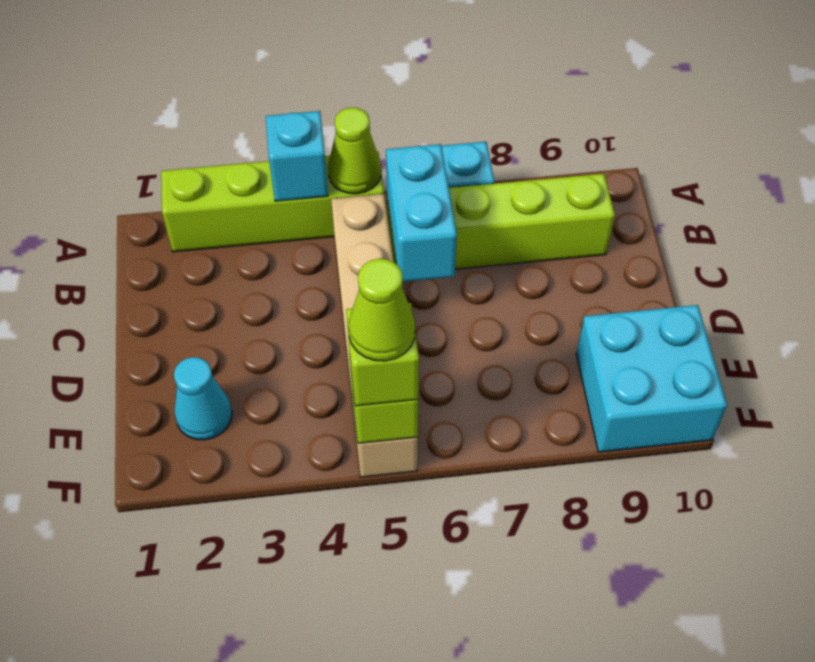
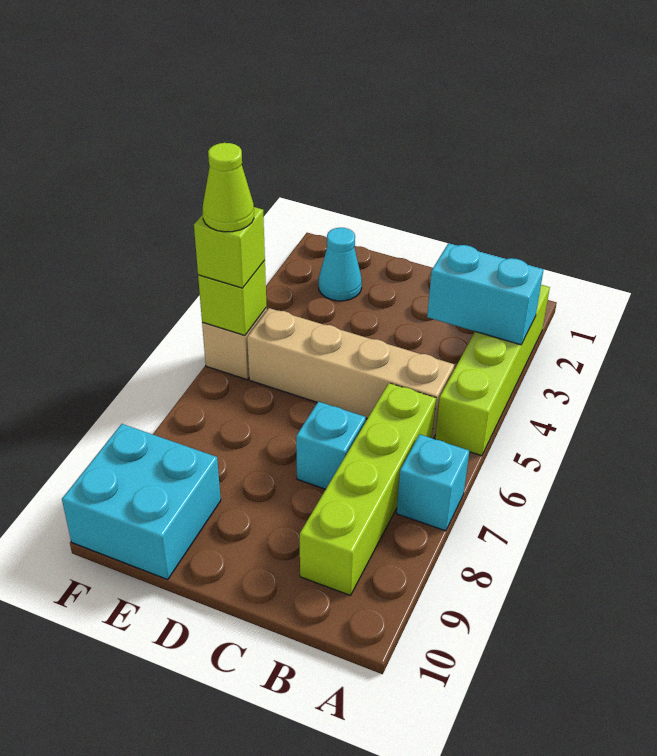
cyan brick A4 level 2 -> cyan brick C7 level 1
lime cone A5 level 2 -> none
cyan brick B6:C6 level 2 -> cyan brick A3:B3 level 2

